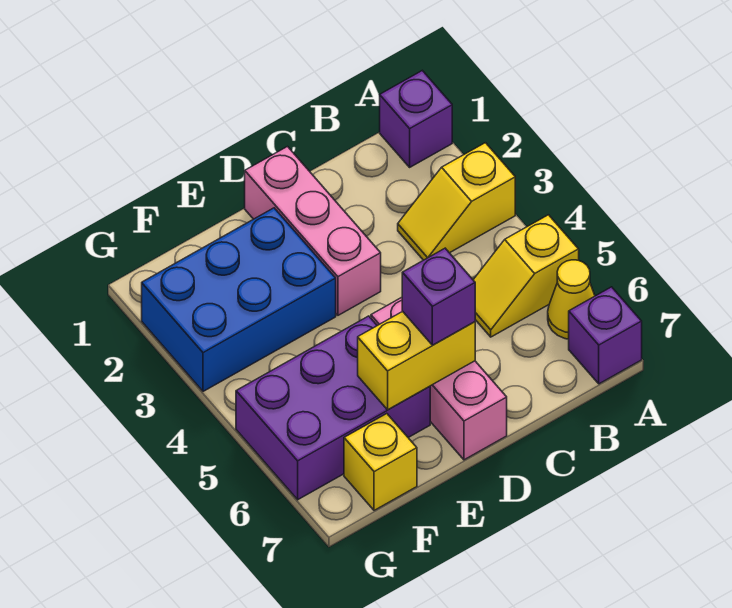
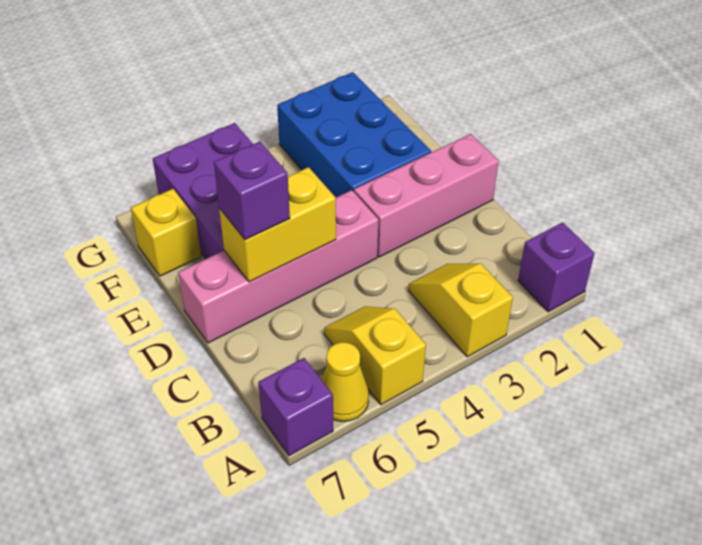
pink brick D5:D7 level 1 -> pink brick D4:D7 level 1
yellow brick D6:E6 level 2 -> yellow brick D5:D6 level 2

